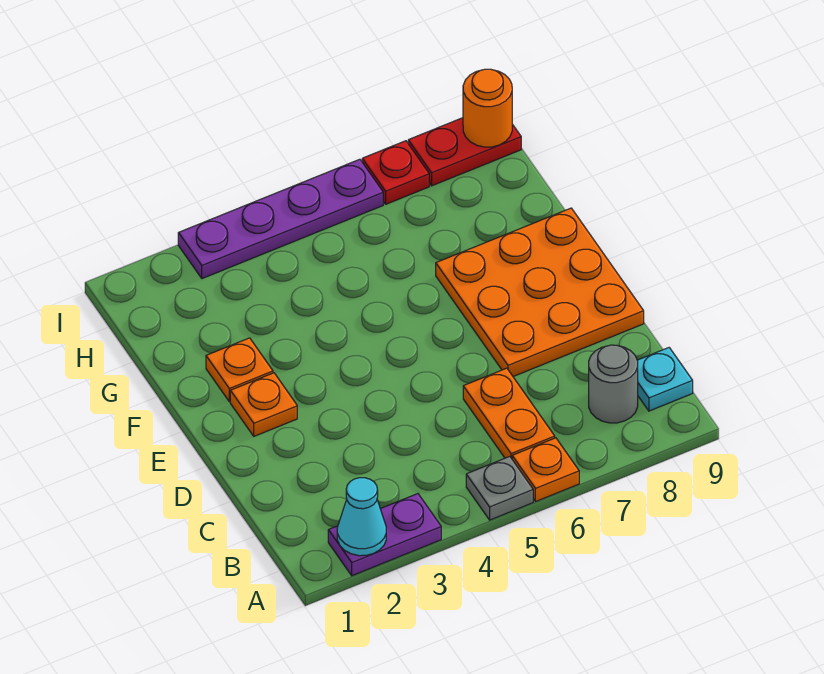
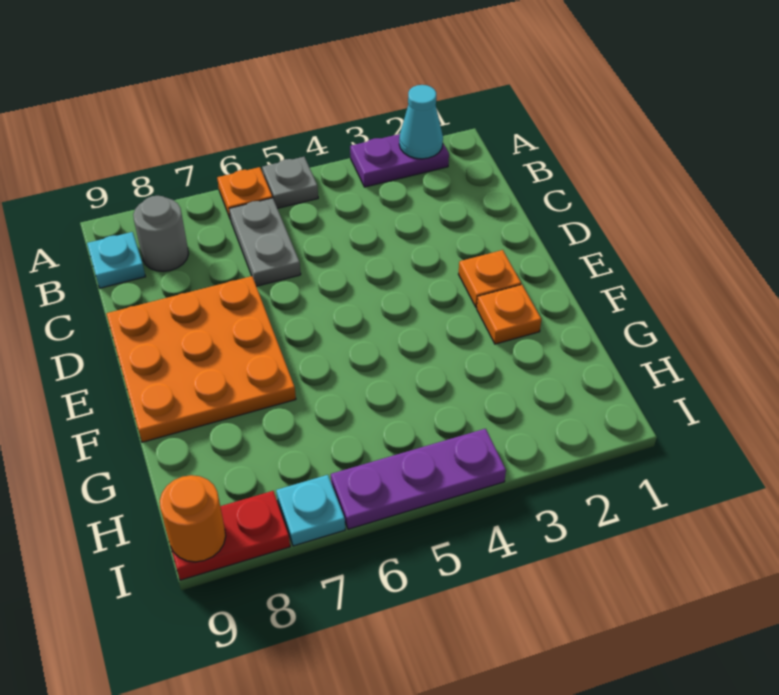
orange plate B6:C6 level 1 -> grey plate B6:C6 level 1
purple plate I3:I6 level 1 -> purple plate I4:I6 level 1
red plate I7 level 1 -> cyan plate I7 level 1

